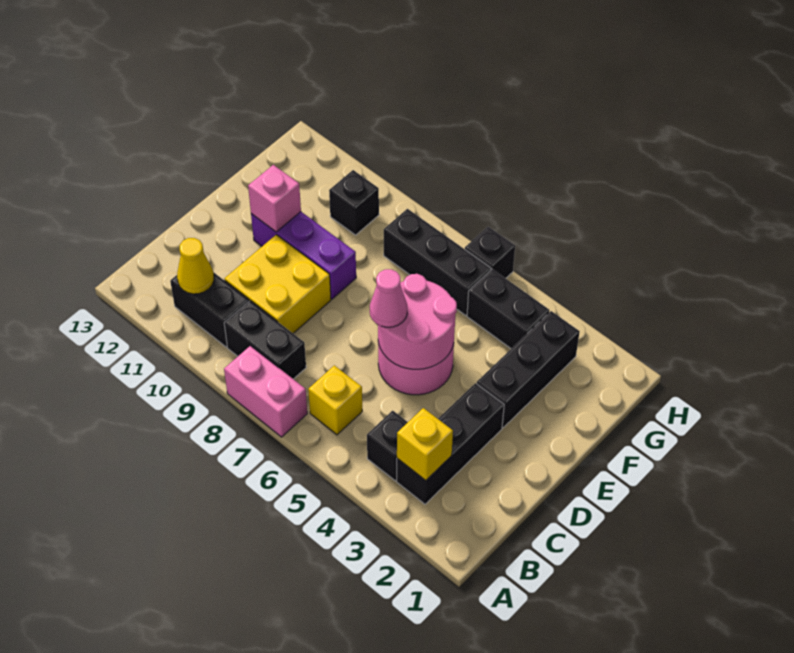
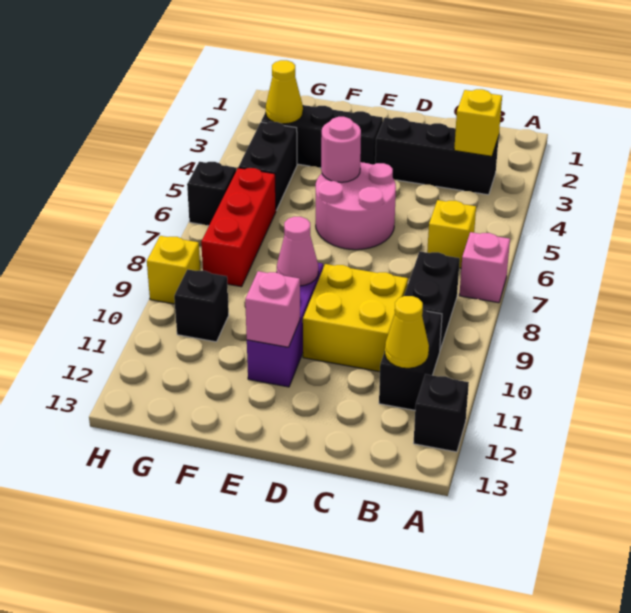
pink brick A7:A8 level 1 -> pink brick A7 level 1
black brick B4 level 1 -> black brick A12 level 1
pink round brick D5:E6 level 2 -> pink round brick E5 level 2
pink cone D6 level 3 -> pink cone E9 level 2
none -> yellow cone G3 level 2
black brick G6:G8 level 1 -> red brick G6:G8 level 1
none -> yellow brick H9 level 1

